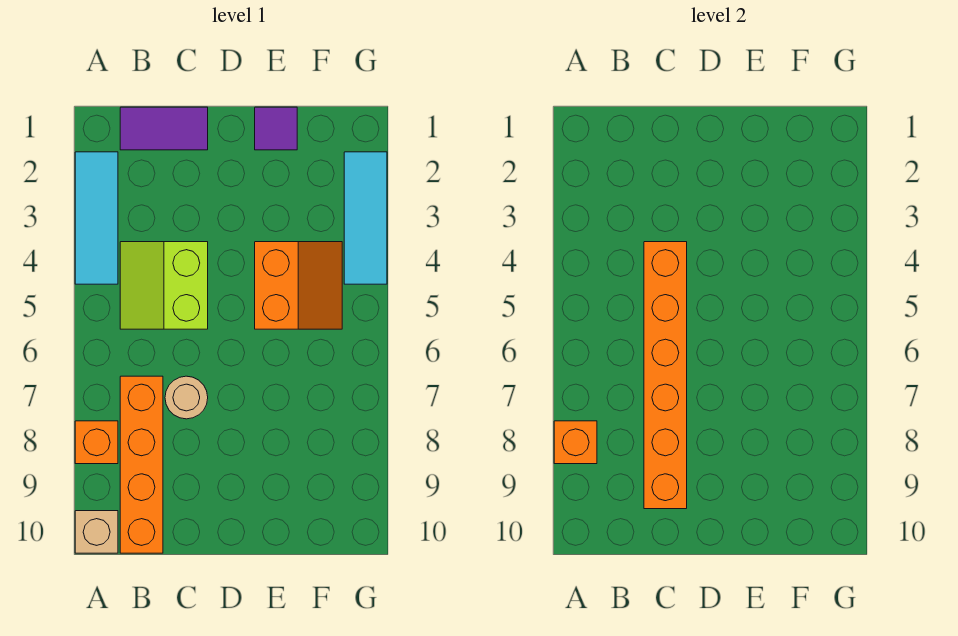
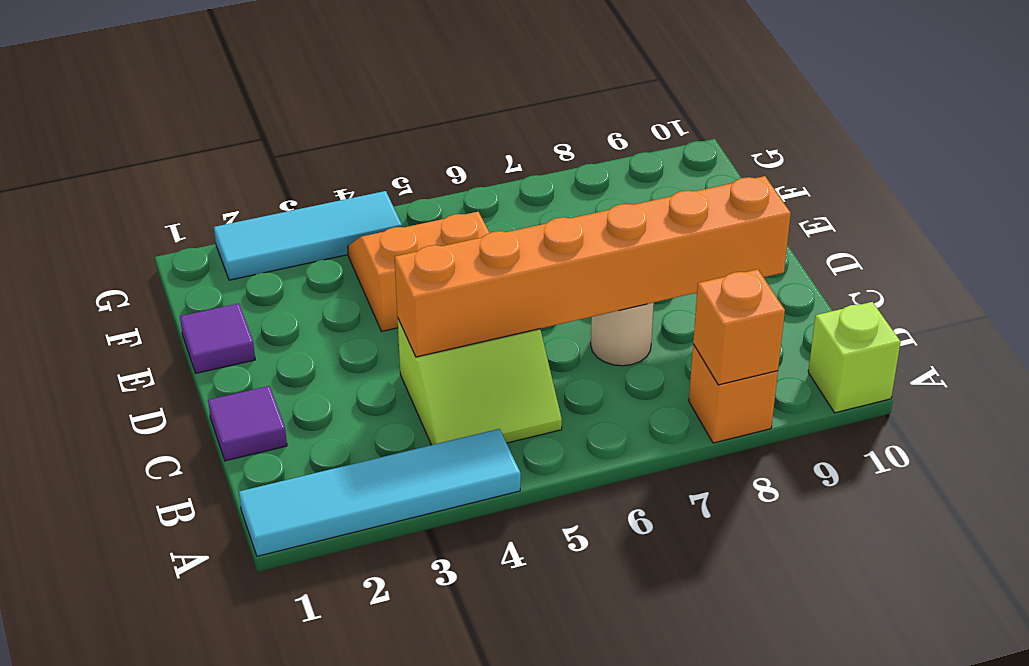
cyan tile A2:A4 level 1 -> cyan tile A1:A4 level 1
tan brick A10 level 1 -> lime brick A10 level 1
purple tile B1:C1 level 1 -> purple tile C1 level 1
orange brick B7:B10 level 1 -> none

